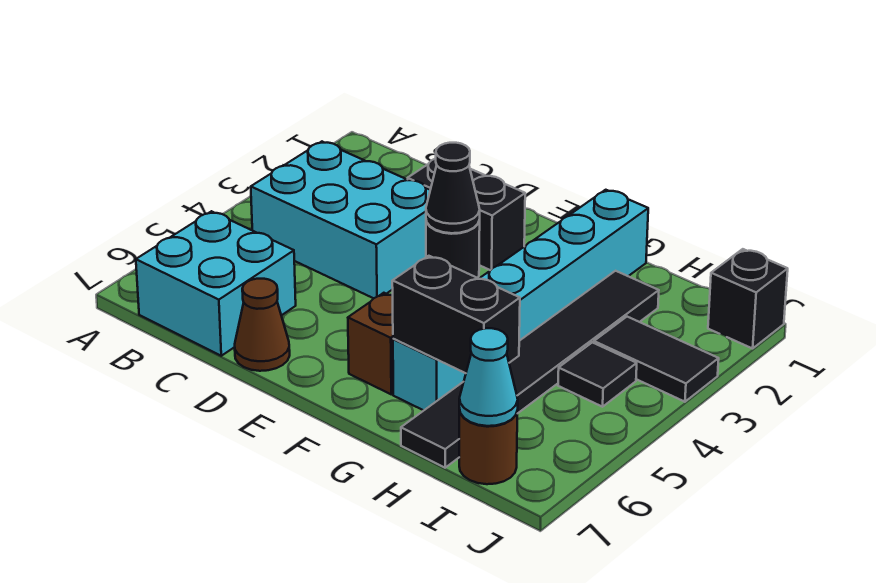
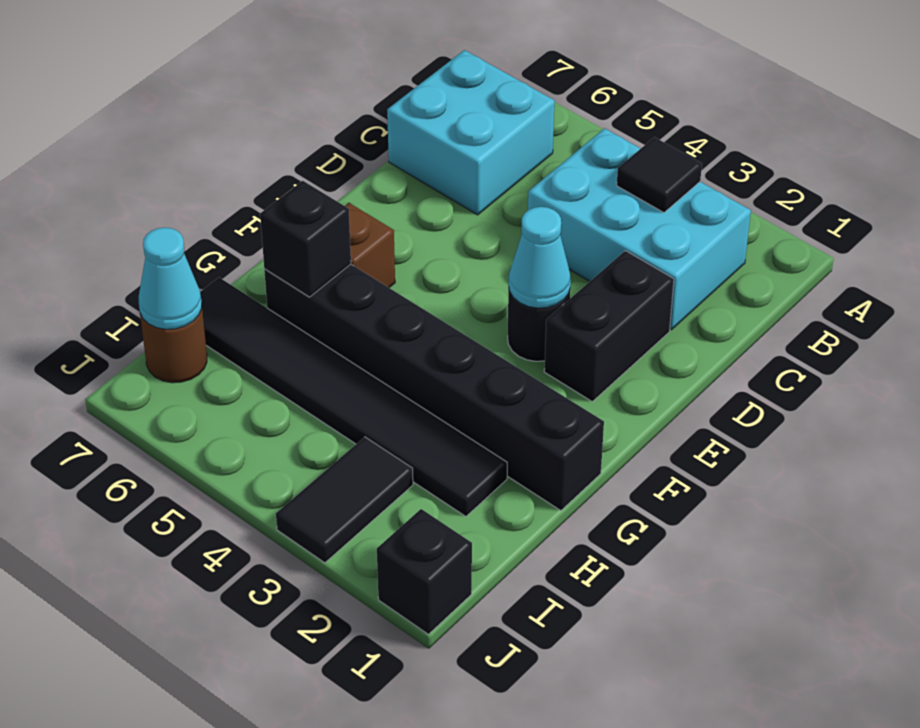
cyan brick B3:D4 level 1 -> cyan brick B2:C4 level 1
brown cone D7 level 1 -> none
black cone E3 level 2 -> cyan cone E3 level 2
cyan brick G1:G6 level 1 -> black brick G1:G6 level 1
black brick G6:H6 level 2 -> black brick G6 level 2
black tile I4 level 1 -> black tile B3 level 2

